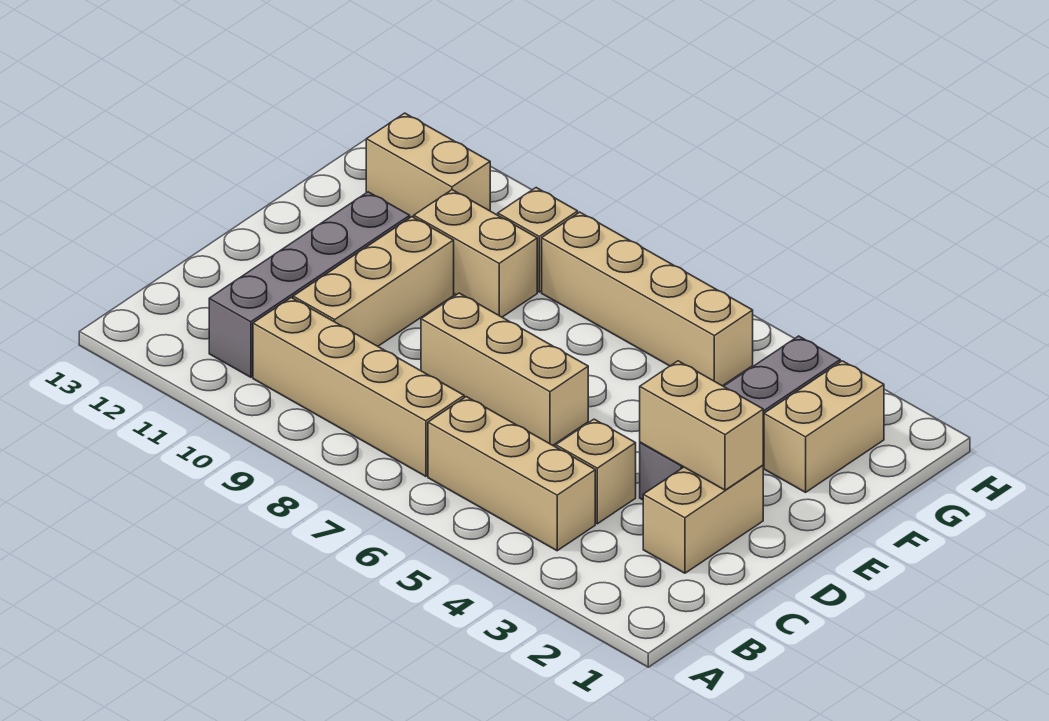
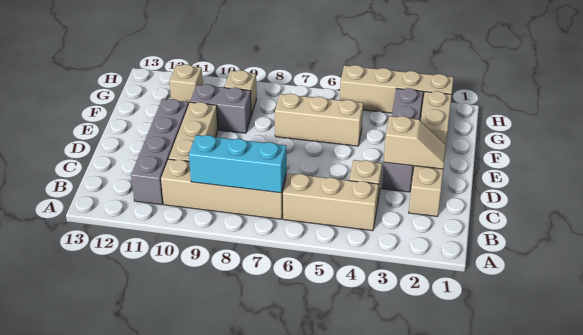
none -> cyan brick B7:B9 level 2
tan brick D2:D3 level 2 -> tan slope D2:D3 level 2 top 3
tan brick D6:D8 level 1 -> tan brick F5:F7 level 1
tan brick F9:F10 level 1 -> grey brick F9:F10 level 1
tan brick G5:G8 level 1 -> tan brick H2:H5 level 1
tan brick G11:G12 level 1 -> tan brick G11 level 1

